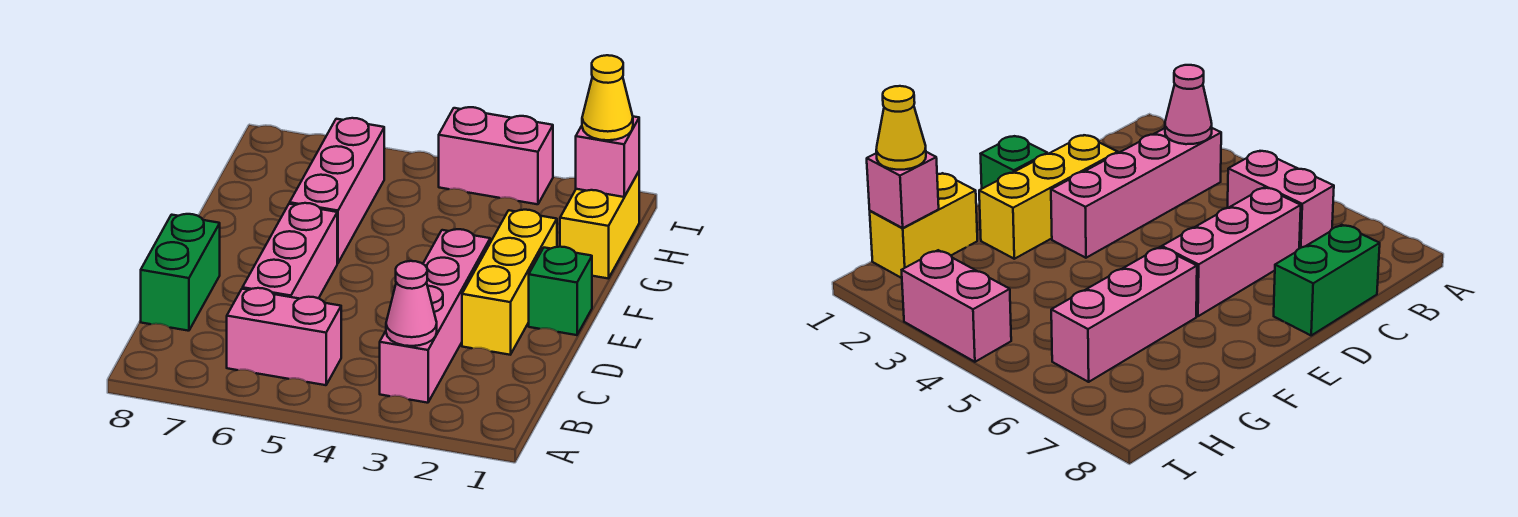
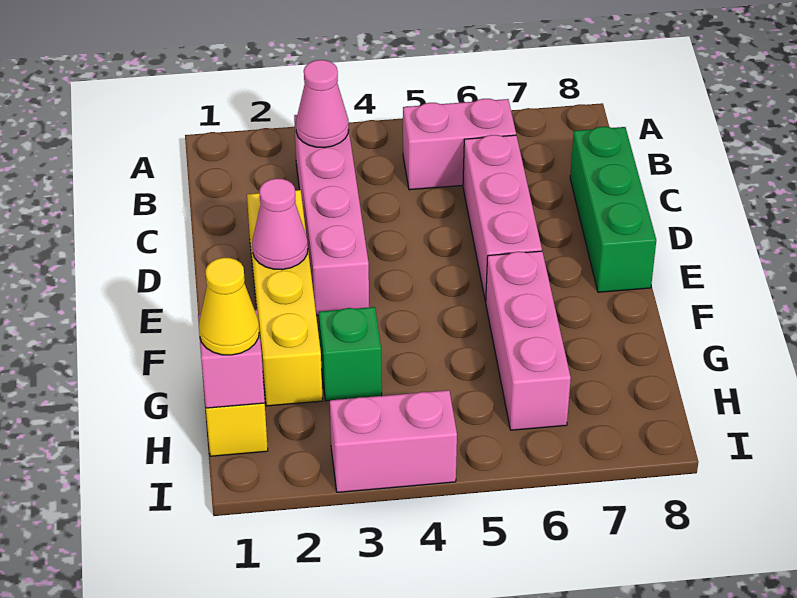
green brick C8:D8 level 1 -> green brick C8:E8 level 1
yellow brick D2:F2 level 1 -> yellow brick D2:G2 level 1
green brick E1 level 1 -> green brick G3 level 1
none -> pink cone E2 level 2

